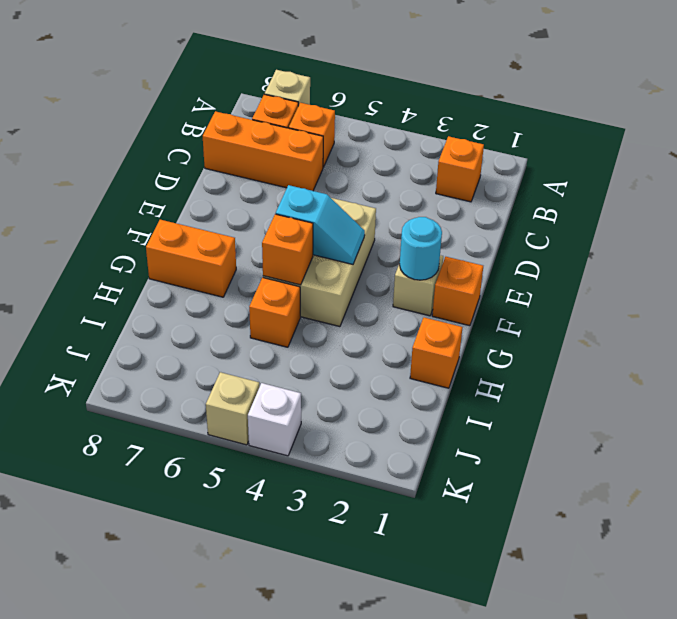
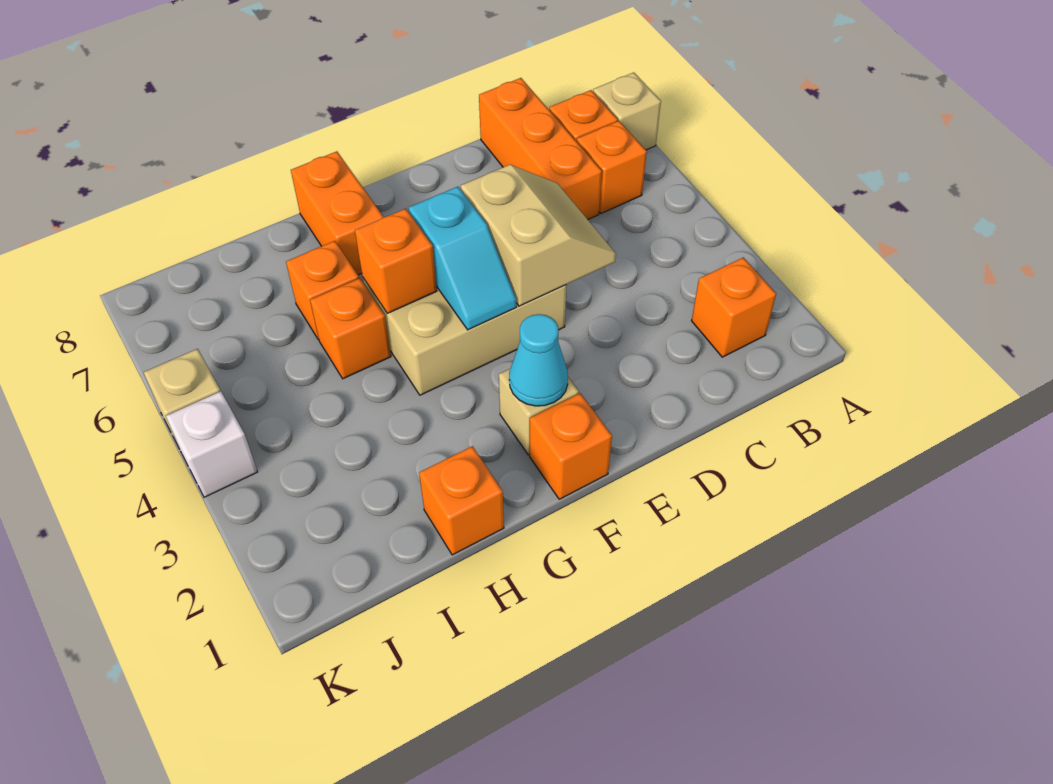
none -> tan slope D4:E5 level 2 top E
cyan round brick F2 level 2 -> cyan cone F2 level 2
none -> orange brick H6 level 1

